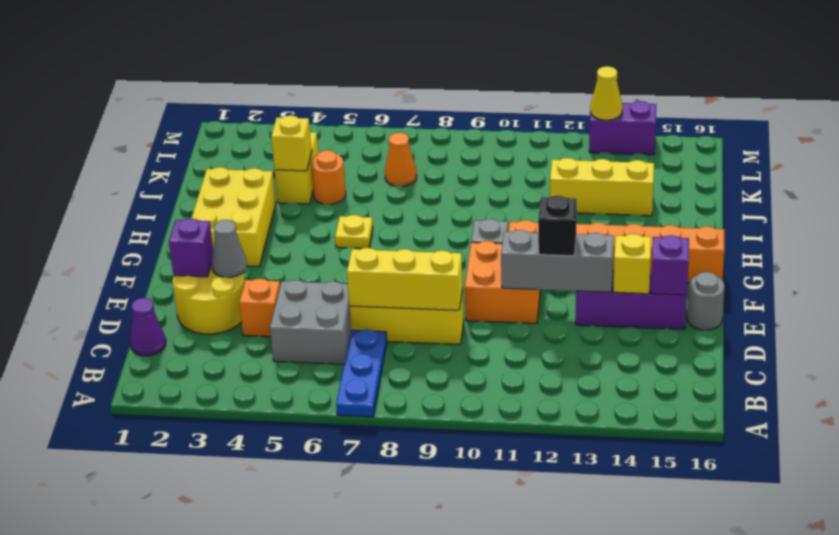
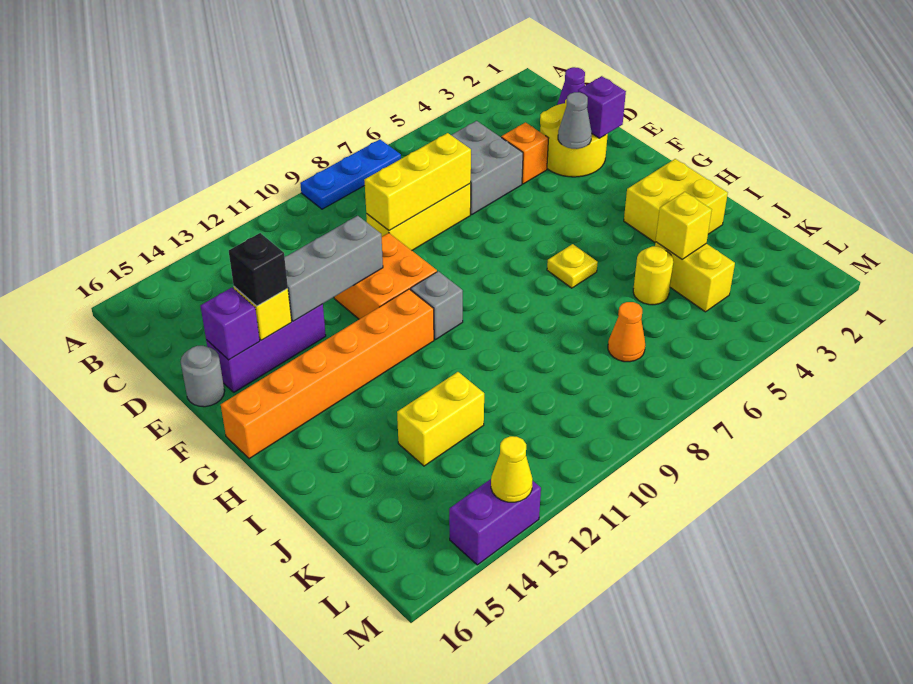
blue plate A7:C7 level 1 -> blue plate A7:A9 level 1
black brick E12 level 3 -> black brick E14 level 3
yellow brick G2:I3 level 1 -> yellow brick H2:I3 level 1
orange round brick J5 level 1 -> yellow round brick J5 level 1
yellow brick J12:J14 level 1 -> yellow brick J12:J13 level 1

